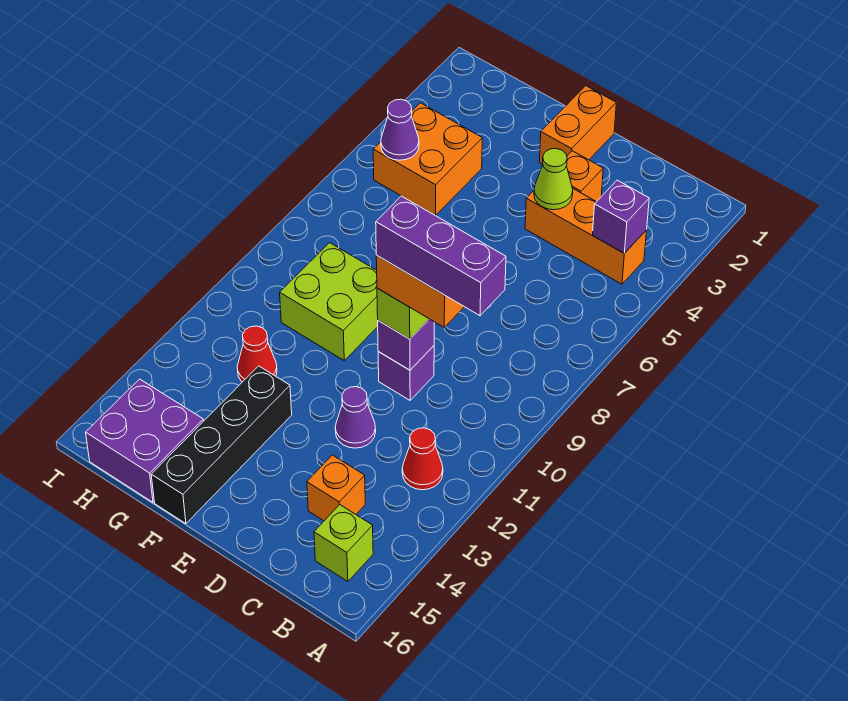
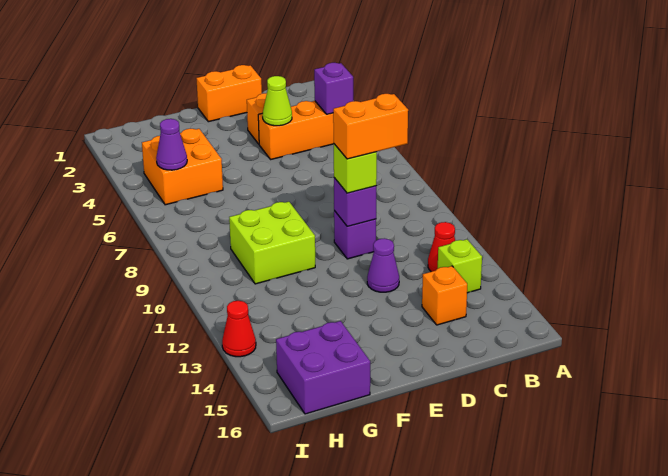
purple brick B10:D10 level 5 -> none
lime brick B15 level 1 -> lime brick B13 level 1
orange brick E1:E2 level 1 -> orange brick D1:E1 level 1
black brick F13:F16 level 1 -> none
red cone G12 level 1 -> red cone I13 level 1

